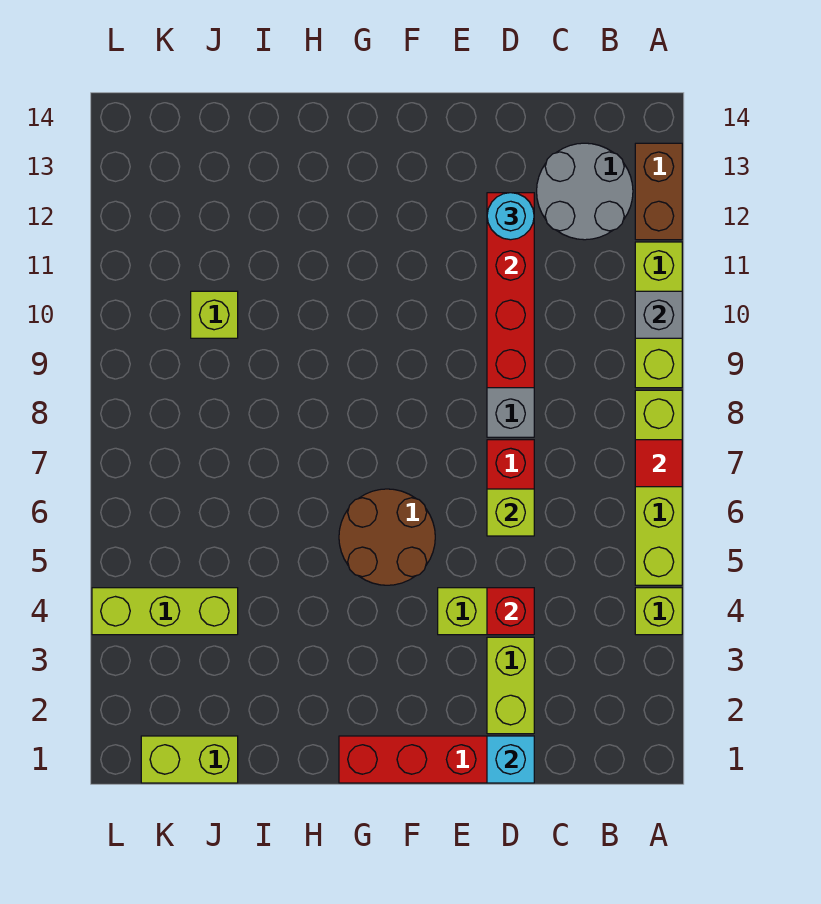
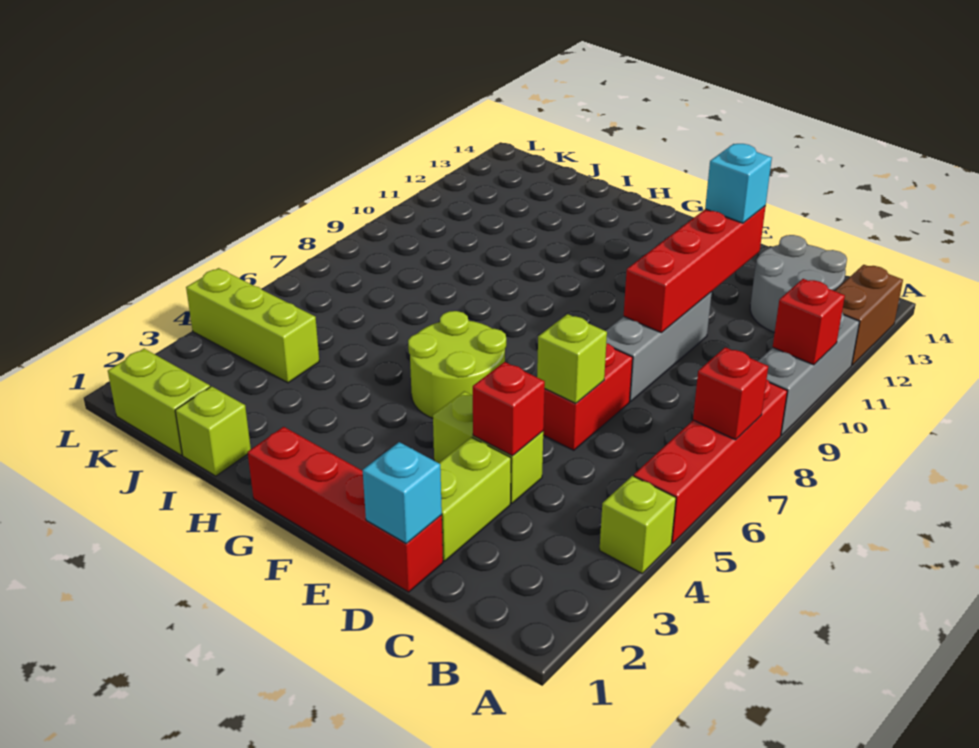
lime brick A5:A8 level 1 -> red brick A5:A8 level 1
red tile A7 level 2 -> red brick A7 level 2
lime brick A9:A11 level 1 -> grey brick A9:A11 level 1
grey brick A10 level 2 -> red brick A10 level 2
cyan round brick D12 level 3 -> cyan brick D12 level 3
brown round brick F5:G6 level 1 -> lime round brick F5:G6 level 1
lime brick J10 level 1 -> lime brick I1 level 1

